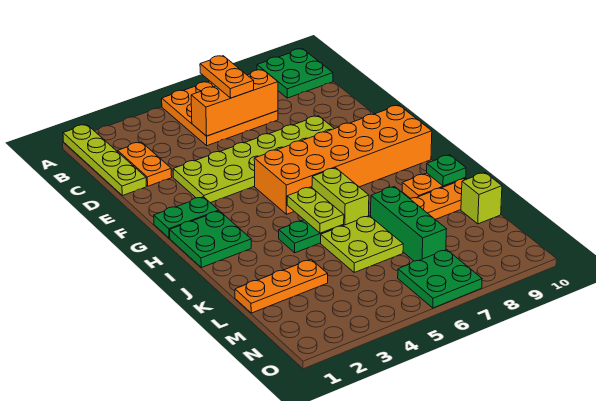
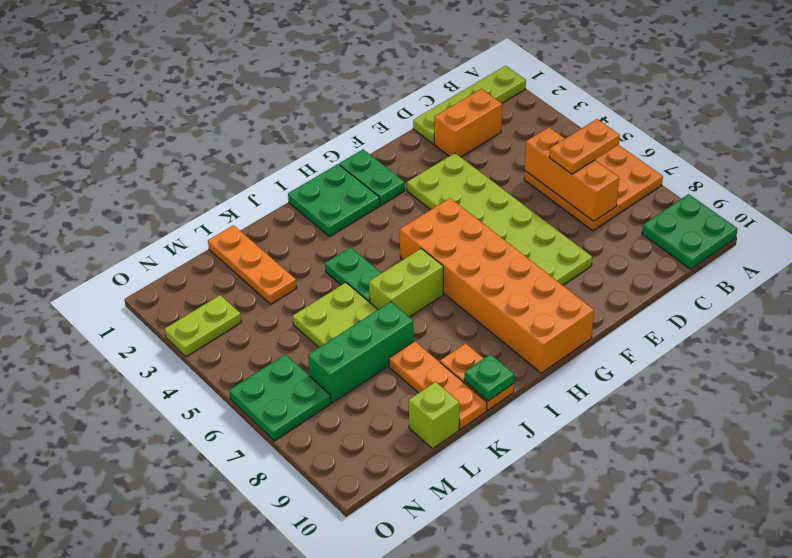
orange plate C2:D2 level 1 -> orange brick C2:D2 level 1
lime plate I5:J5 level 2 -> lime plate N3:O3 level 1

